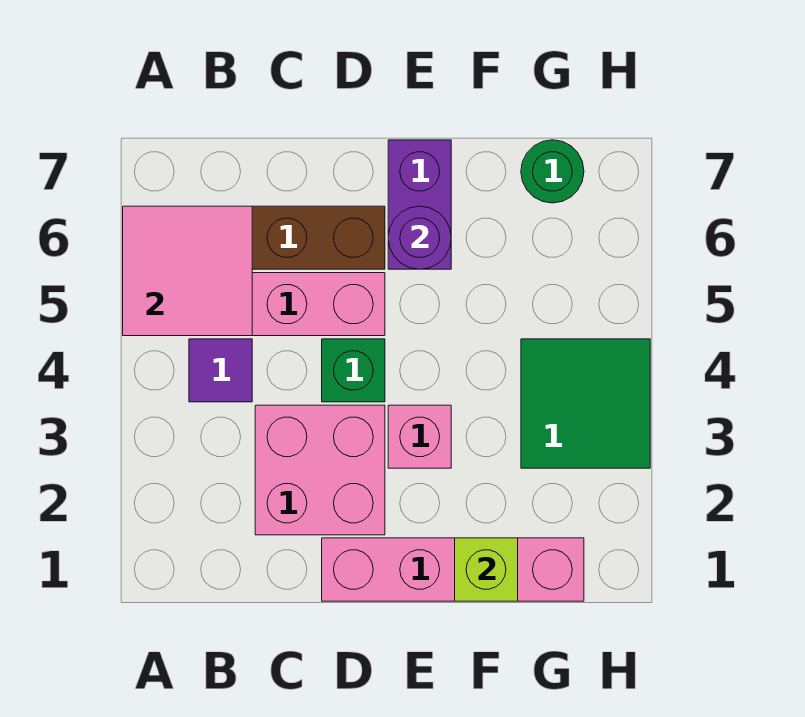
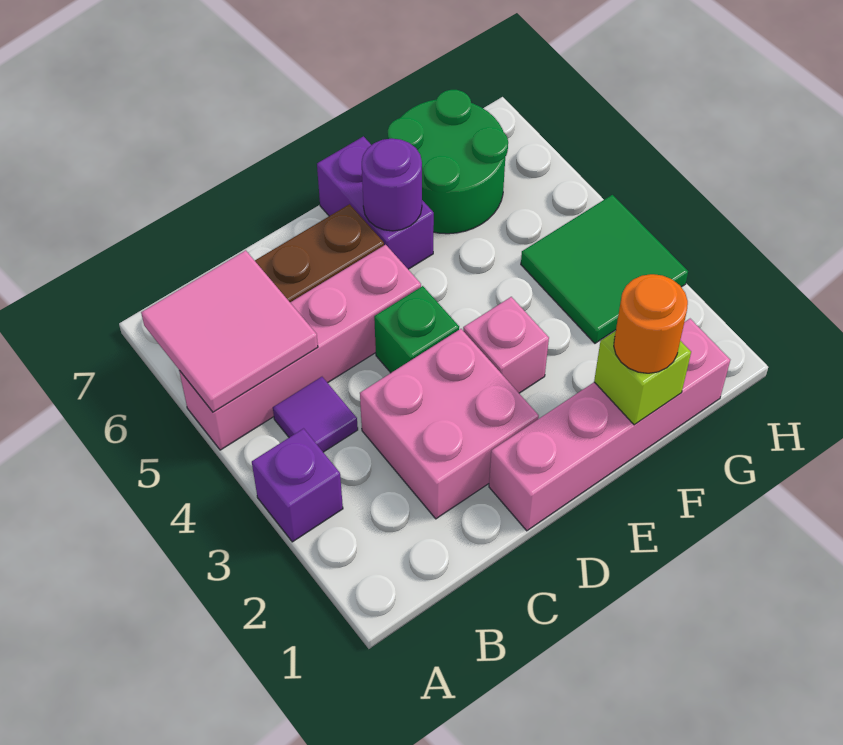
none -> purple brick A3 level 1
none -> orange round brick F1 level 3
green round brick G7 level 1 -> green round brick F6:G7 level 1

